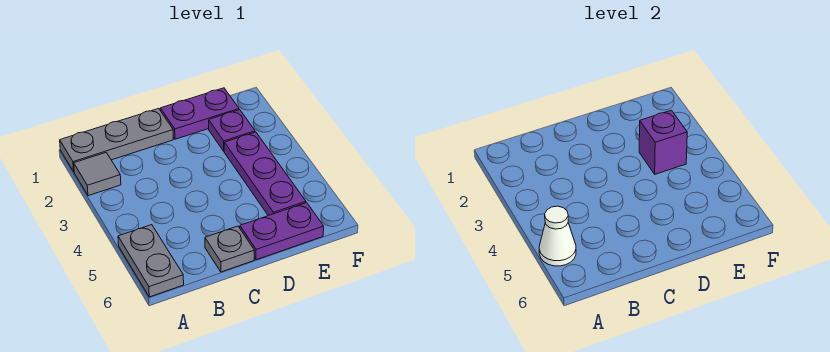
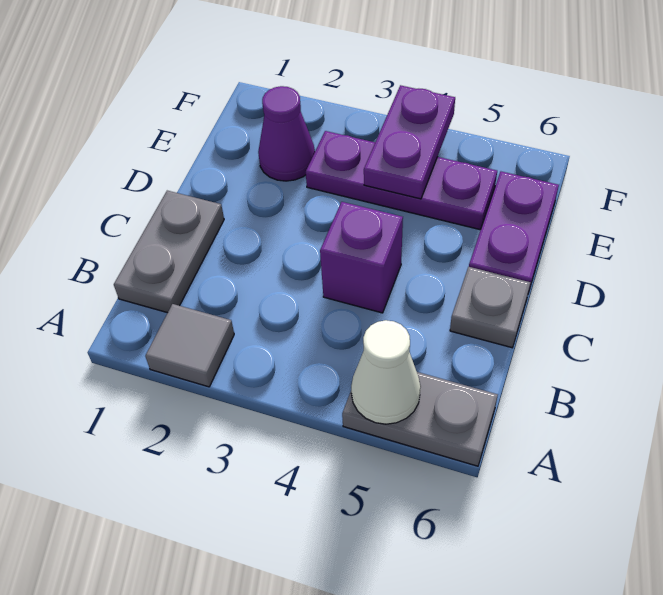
grey plate A1:C1 level 1 -> grey plate B1:C1 level 1
purple plate D1:E1 level 1 -> purple plate E4:F4 level 2
purple plate E2 level 1 -> purple cone E2 level 1
purple brick E3 level 2 -> purple brick C4 level 1

